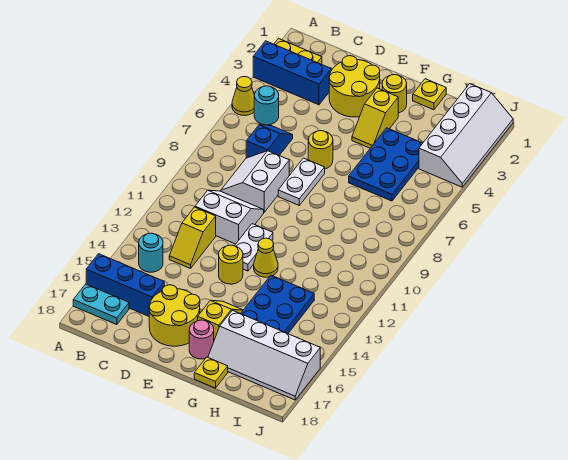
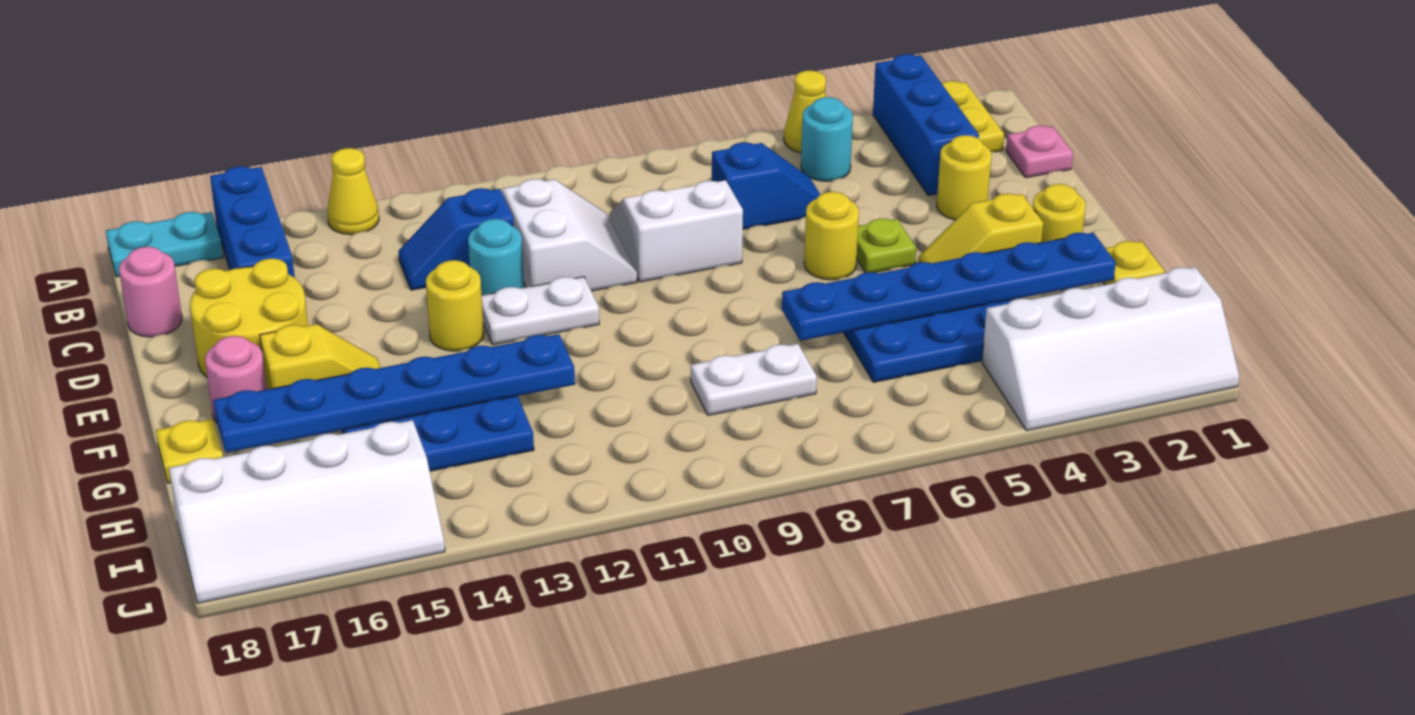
cyan plate A17:B17 level 1 -> cyan plate A17:A18 level 1
cyan round brick B14 level 1 -> cyan round brick D12 level 1
none -> pink plate C1 level 1
yellow slope C12:C13 level 1 top 12 -> blue slope C12:C13 level 1 top 12
none -> pink round brick C18 level 1
yellow round brick D2:E3 level 1 -> yellow round brick D3 level 1
none -> lime plate E5 level 1
white plate E7:E8 level 1 -> white plate H8:H9 level 1
yellow cone F12 level 1 -> yellow cone A14 level 1
none -> blue plate G2:G7 level 2
none -> blue plate G12:G17 level 2
white slope G16:J17 level 1 top 16 -> white slope I15:J18 level 1 top I

